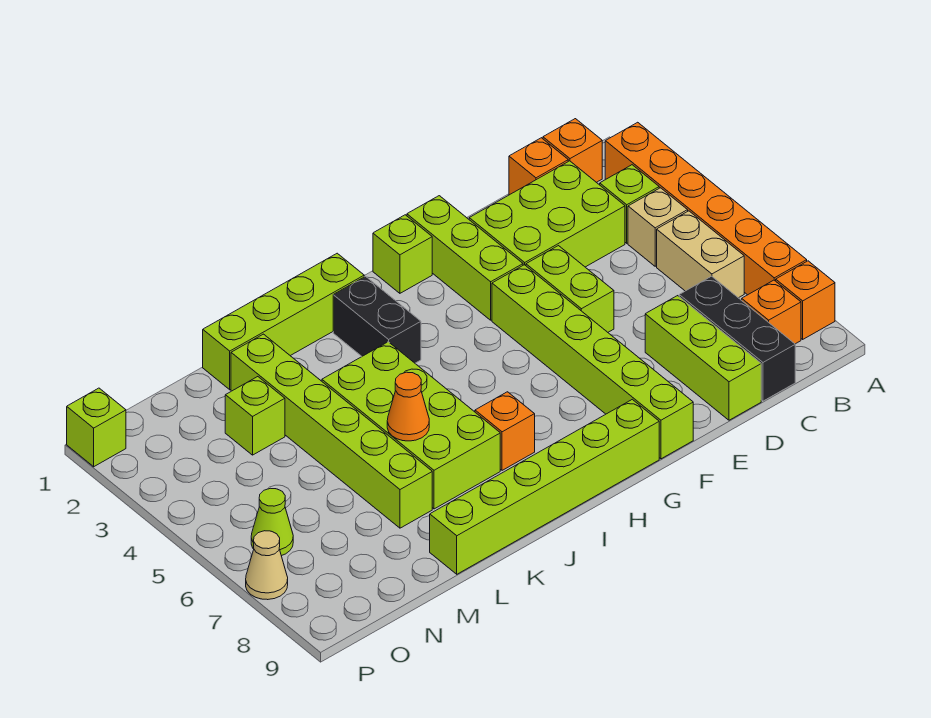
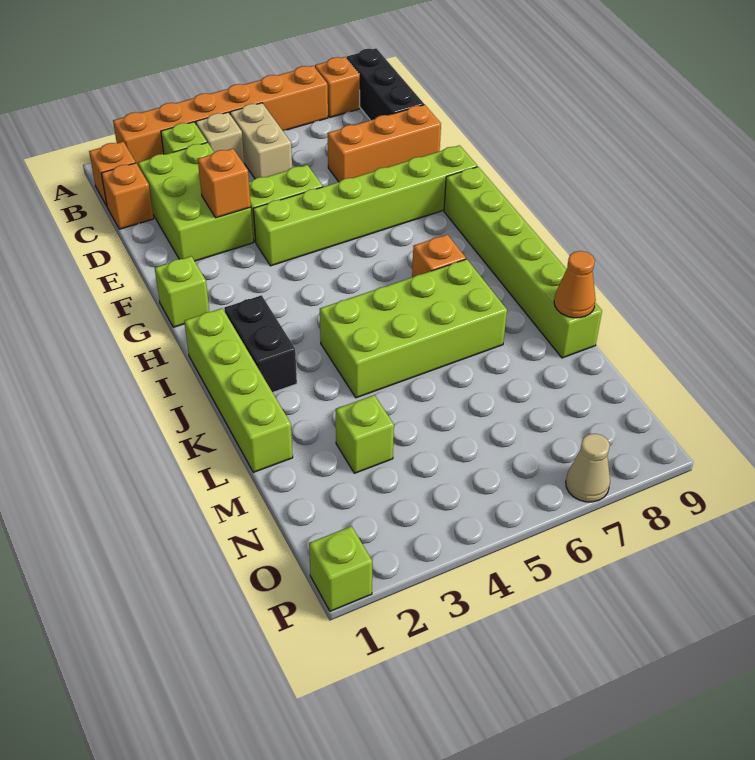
tan brick B5:B6 level 1 -> tan brick B5:C5 level 1
orange brick B8 level 1 -> orange brick E3 level 2
black brick C7:C9 level 1 -> black brick A9:C9 level 1
lime brick D7:D9 level 1 -> orange brick D7:D9 level 1
lime brick F1:F3 level 1 -> none
black brick I2:I3 level 1 -> black brick I2:J2 level 1
orange cone K6 level 2 -> orange cone L9 level 2
lime brick L2:L7 level 1 -> none
lime cone O6 level 1 -> none

